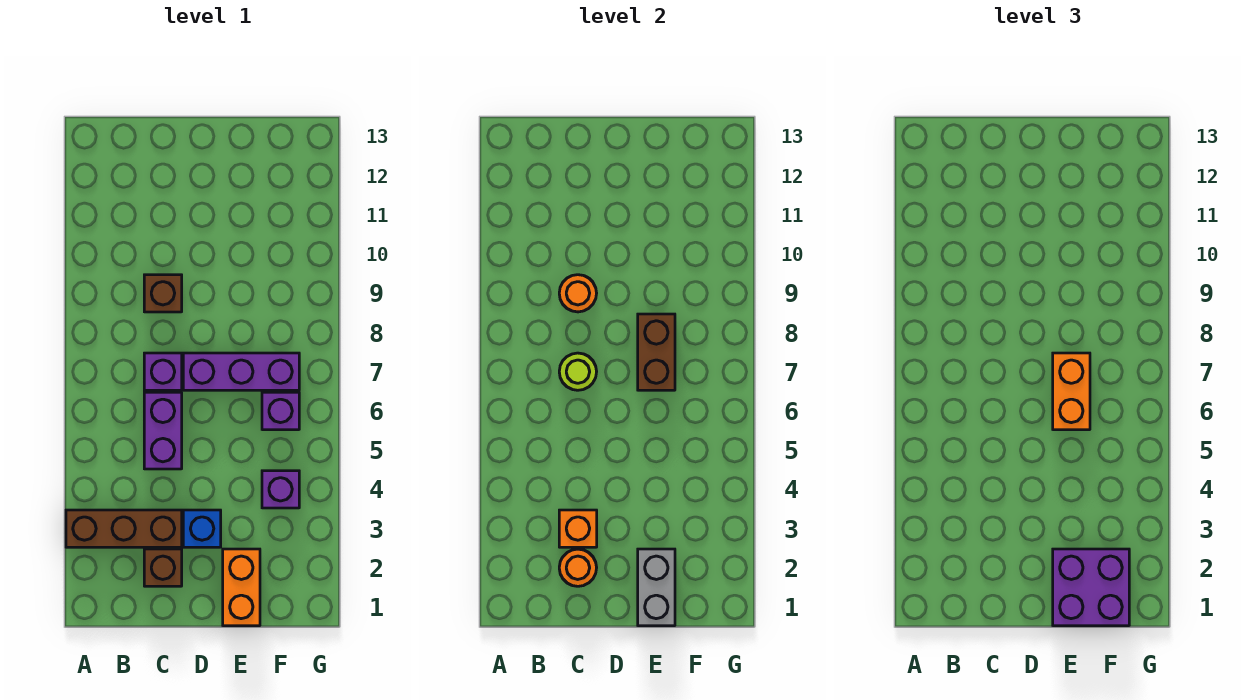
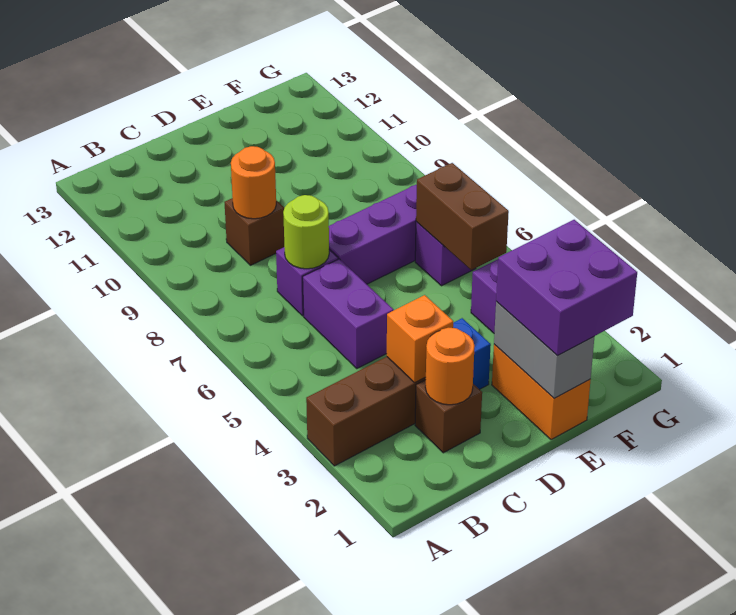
orange brick E6:E7 level 3 -> none
brown brick E7:E8 level 2 -> brown brick F5:F6 level 2

